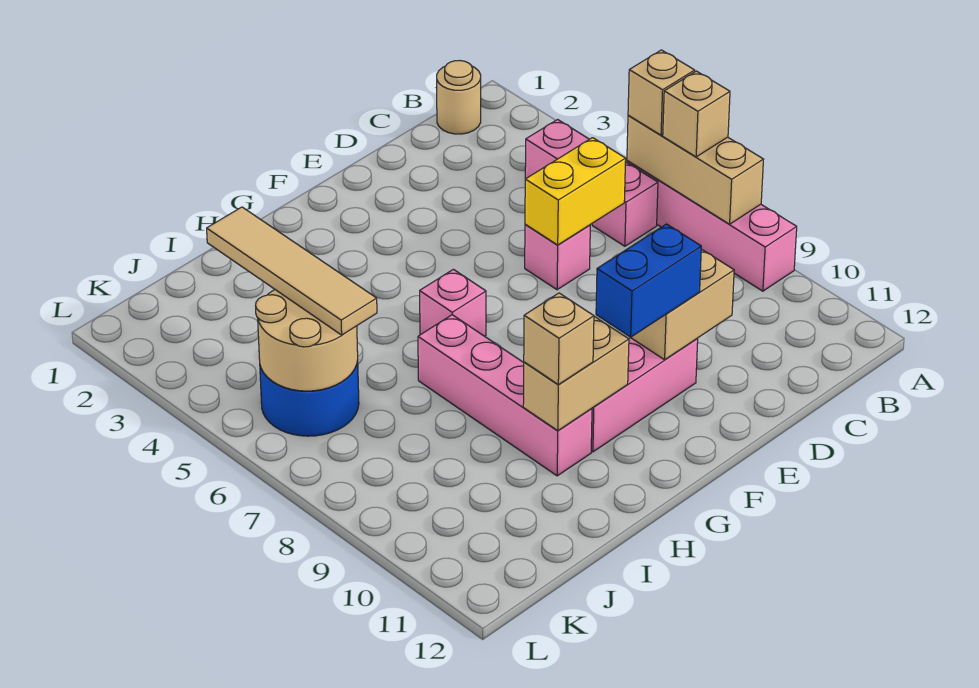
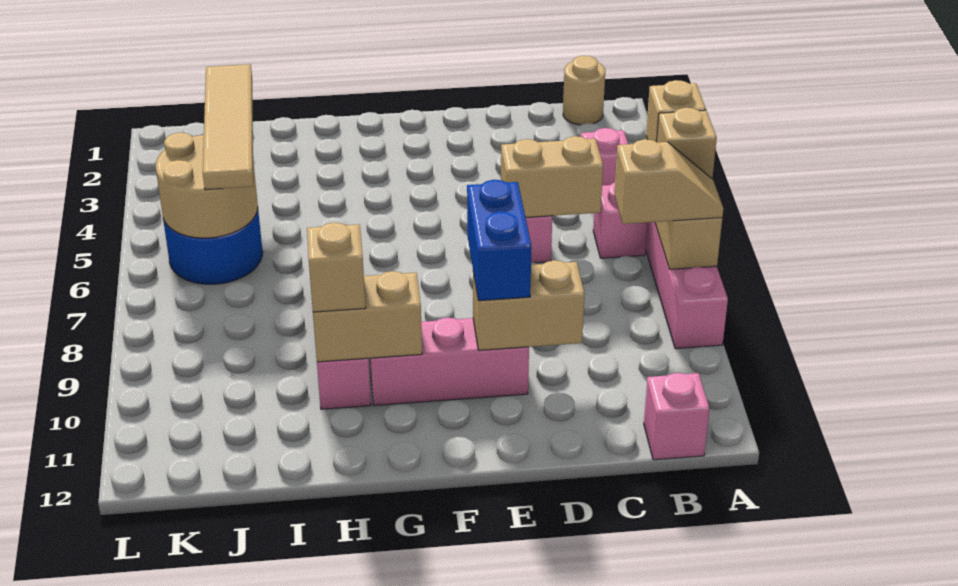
none -> tan slope A8:B8 level 3 top B
yellow brick C6:D6 level 2 -> tan brick C6:D6 level 2
blue brick E10:F10 level 3 -> blue brick E9:E10 level 3
pink brick G6 level 1 -> pink brick B12 level 1

